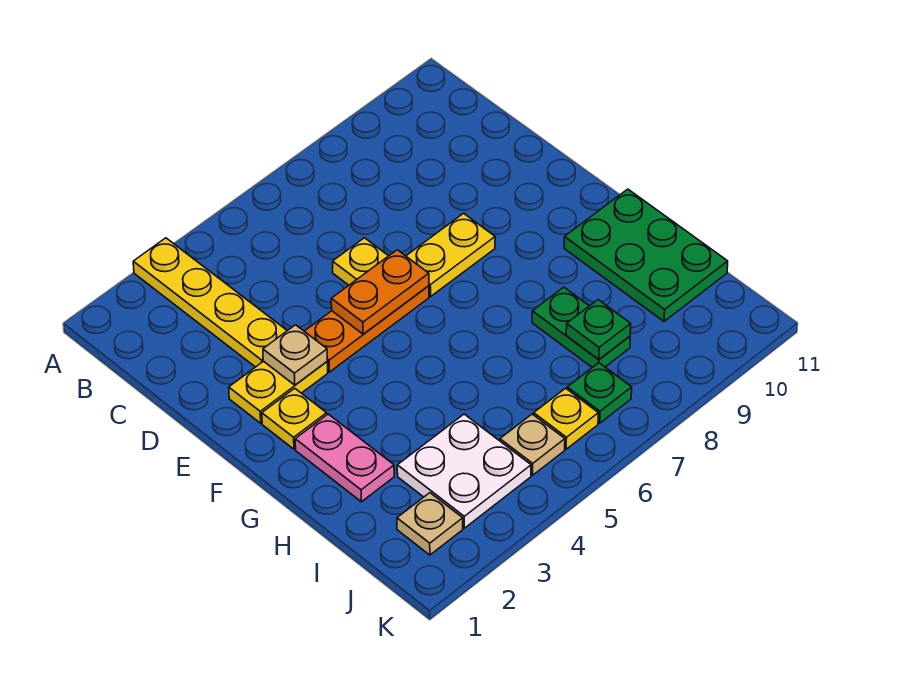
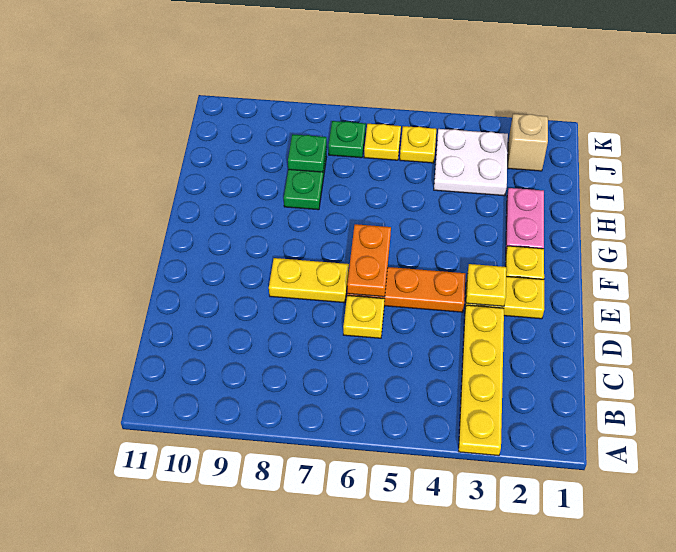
tan plate E3 level 2 -> yellow plate E3 level 2
orange plate E5:E6 level 2 -> orange plate E6:F6 level 2
green plate G10:I11 level 1 -> none
tan plate J2 level 1 -> tan brick J2 level 1
tan plate J5 level 1 -> yellow plate J5 level 1

